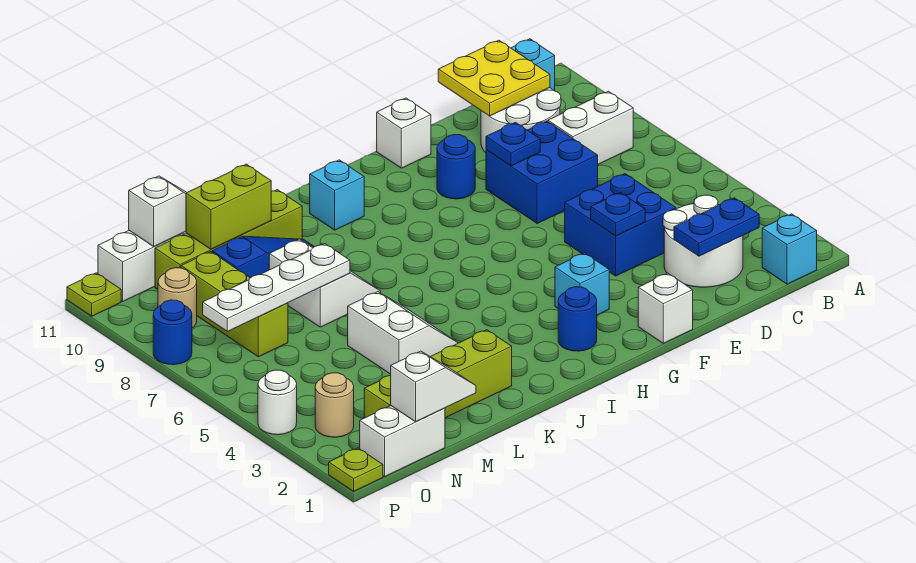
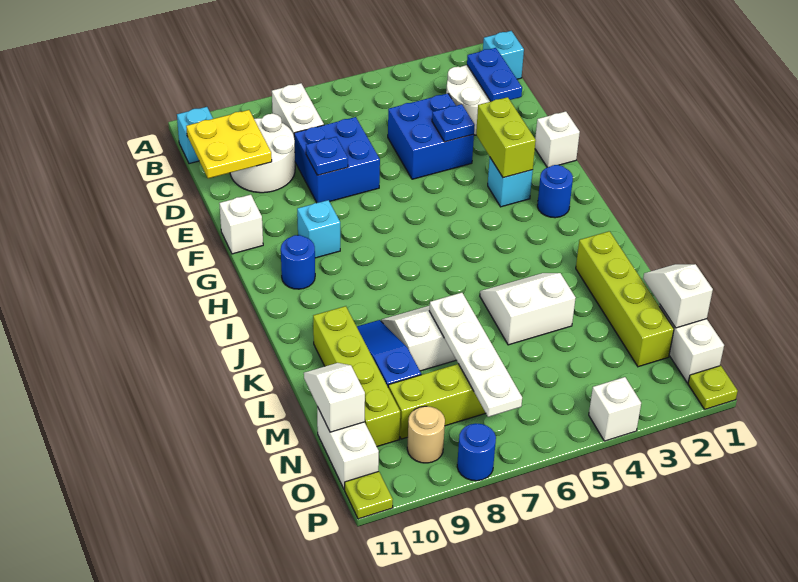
blue round brick F9 level 1 -> blue round brick H10 level 1
cyan brick I10 level 1 -> cyan brick G9 level 1
lime brick L10:M10 level 2 -> lime brick F3:G3 level 2
tan round brick O3 level 1 -> none
white round brick P4 level 1 -> white brick P4 level 1

